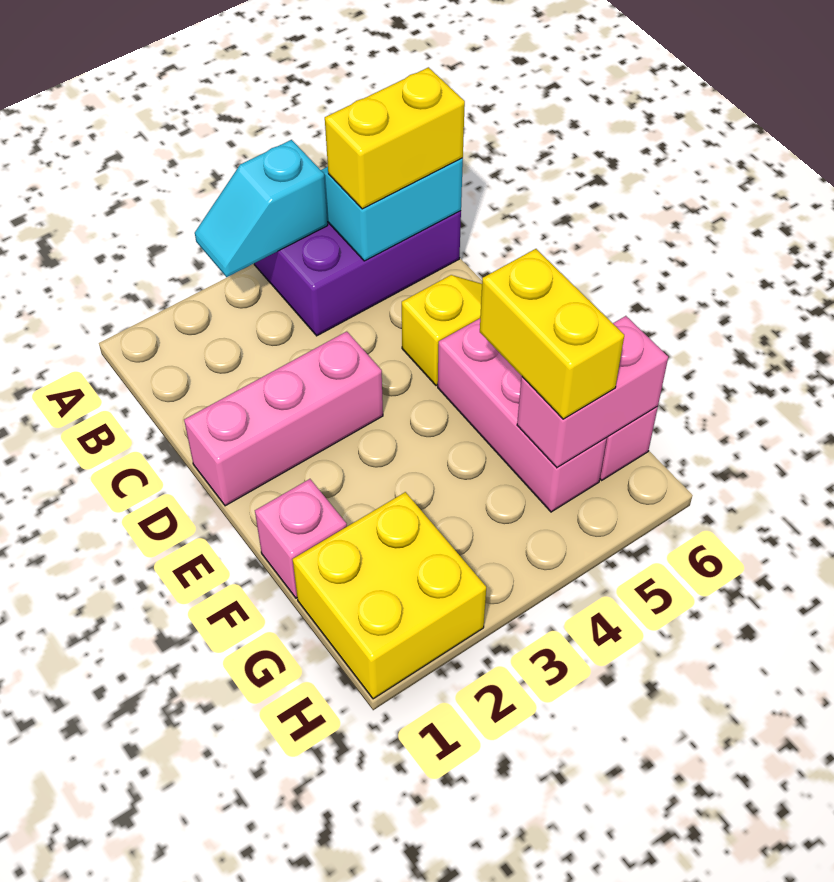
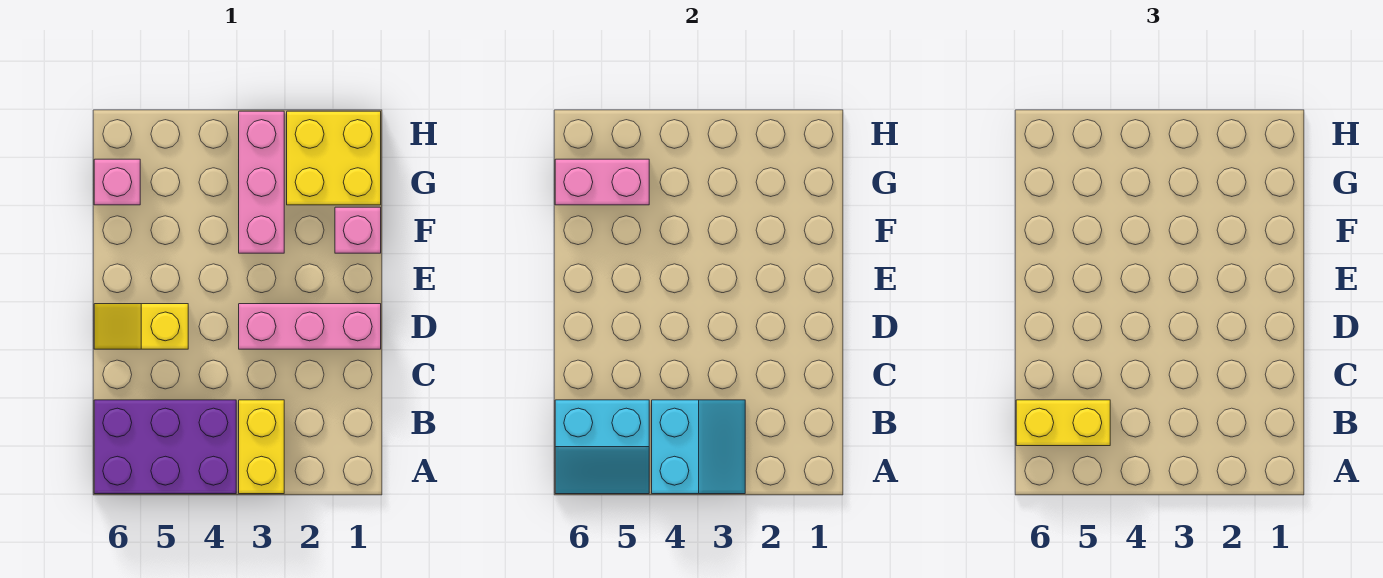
cyan slope A3:A4 level 2 top 4 -> cyan slope A3:B4 level 2 top 4
pink brick E5:G5 level 1 -> pink brick F3:H3 level 1
yellow brick F5:G5 level 3 -> yellow brick A3:B3 level 1

